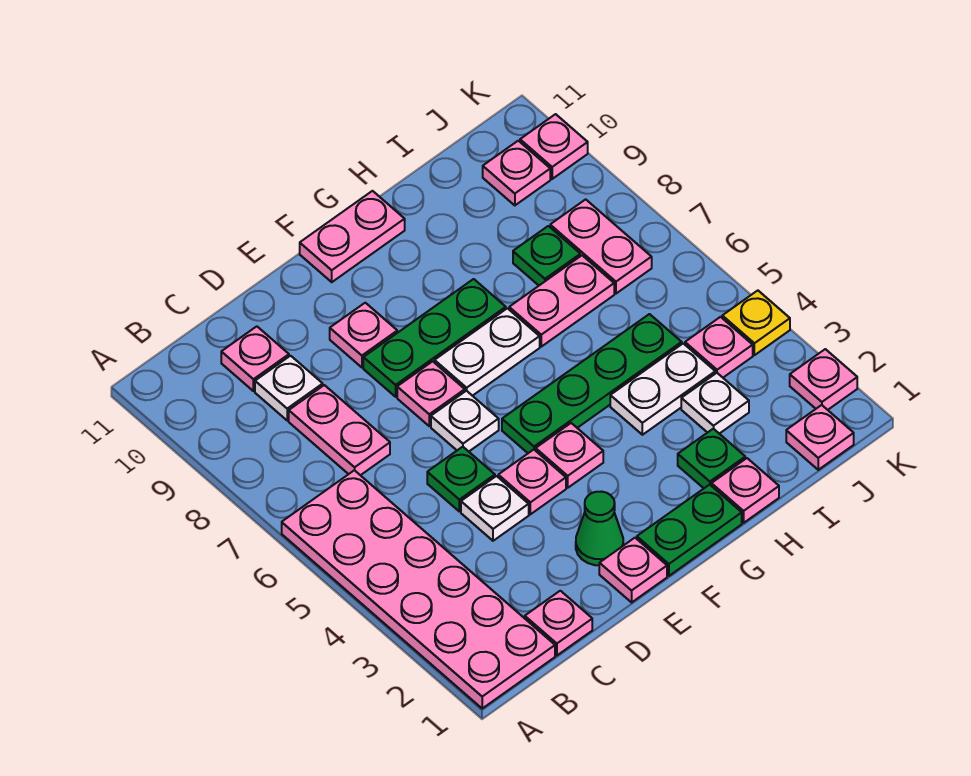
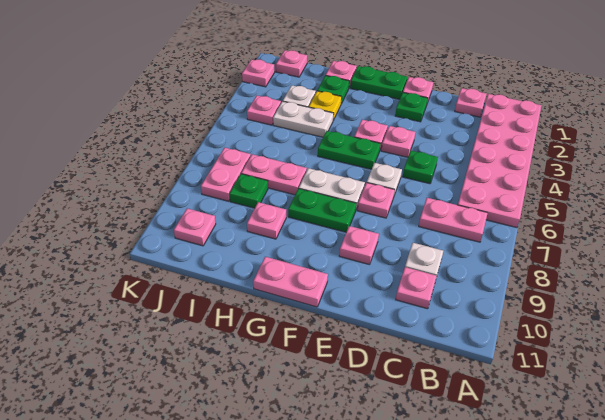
pink plate C7:C8 level 1 -> pink plate B7:C7 level 1
white plate D4 level 1 -> none
green cone E2 level 1 -> green plate E2 level 1
green plate E8:G8 level 1 -> green plate F8:G8 level 1
green plate F5:I5 level 1 -> green plate F5:G5 level 1
yellow plate K4 level 1 -> yellow plate H3 level 1
pink plate K10 level 1 -> pink plate H9 level 1

